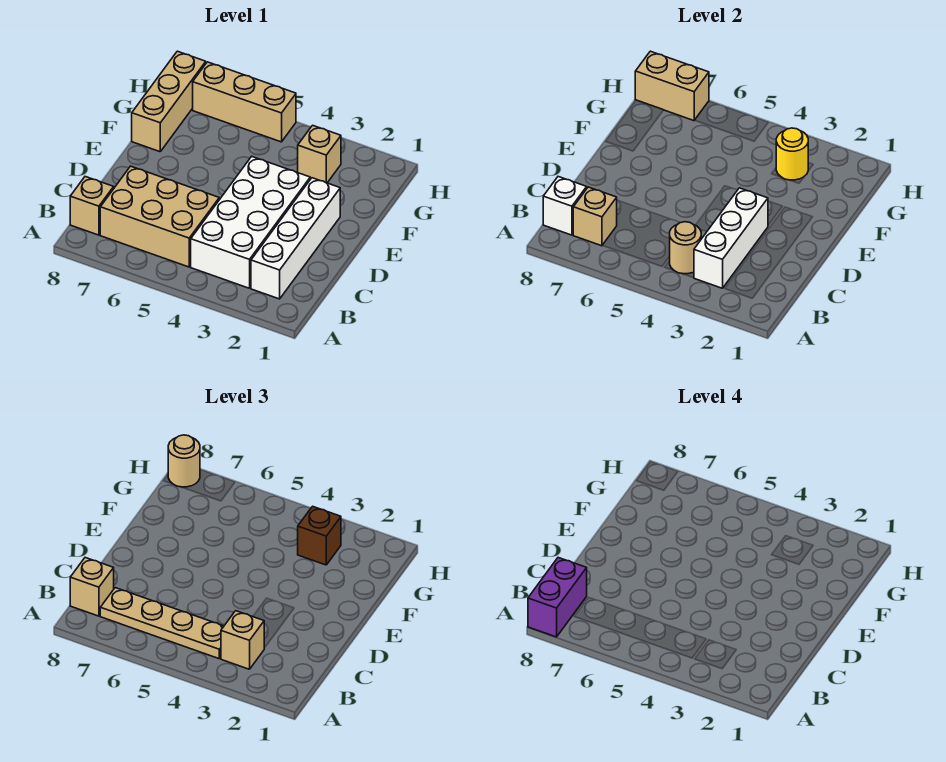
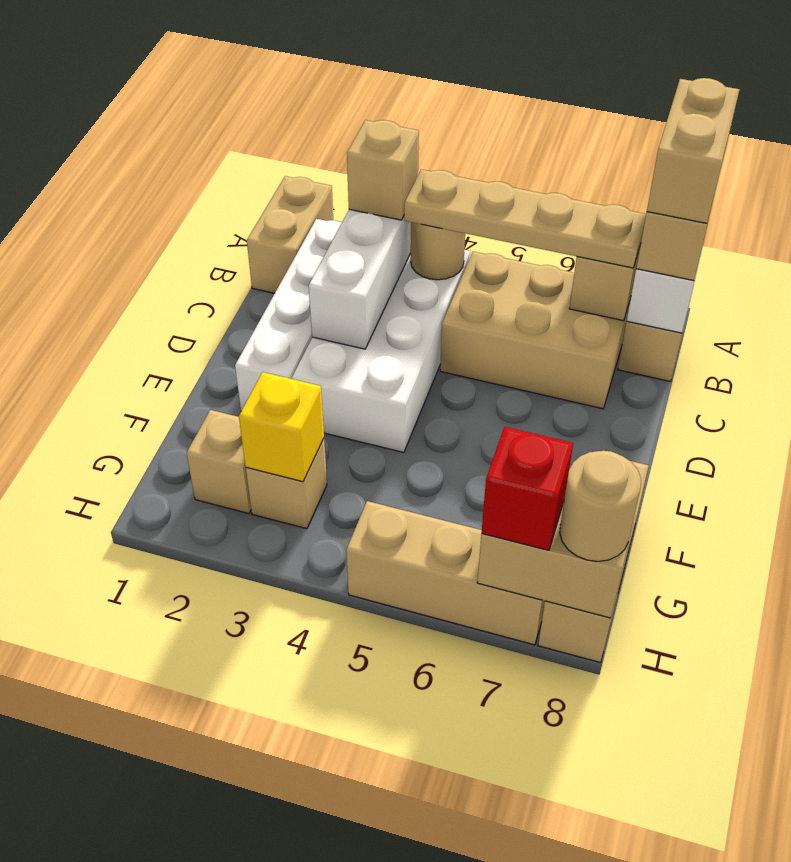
none -> tan brick A1:B1 level 1
purple brick A8:B8 level 4 -> tan brick A8:B8 level 4
none -> tan brick G2 level 1
yellow round brick G3 level 2 -> yellow brick G3 level 2
brown brick G3 level 3 -> none
none -> red brick H7 level 3

